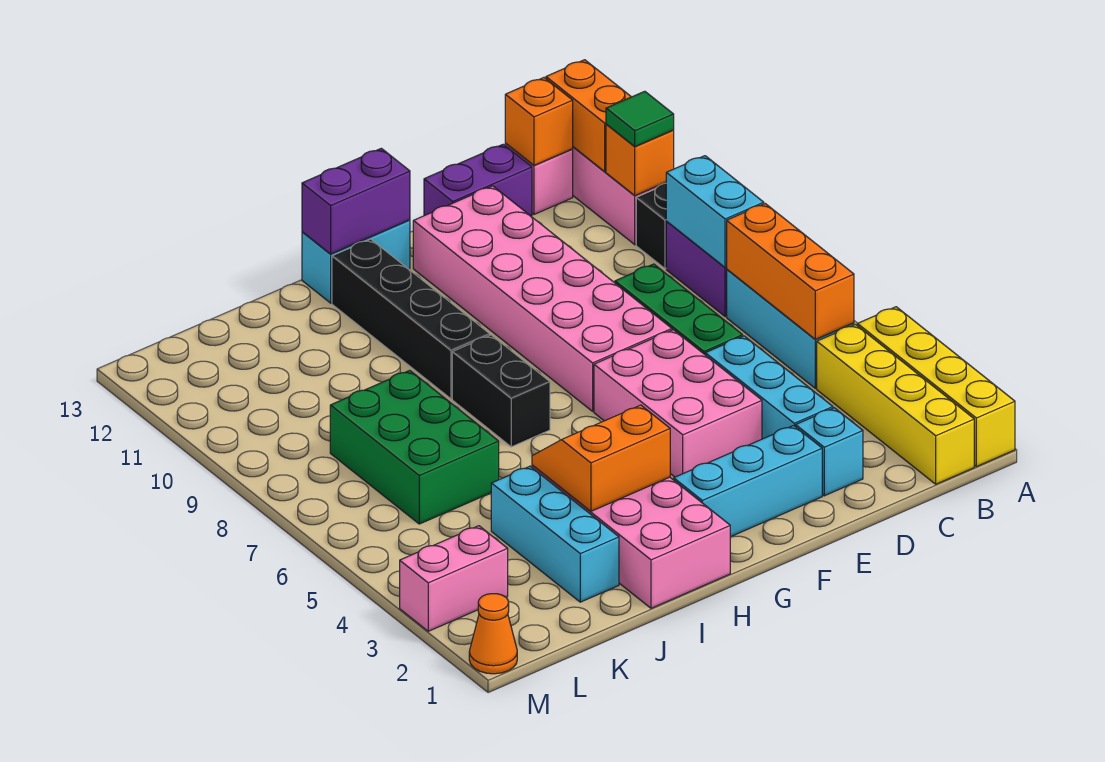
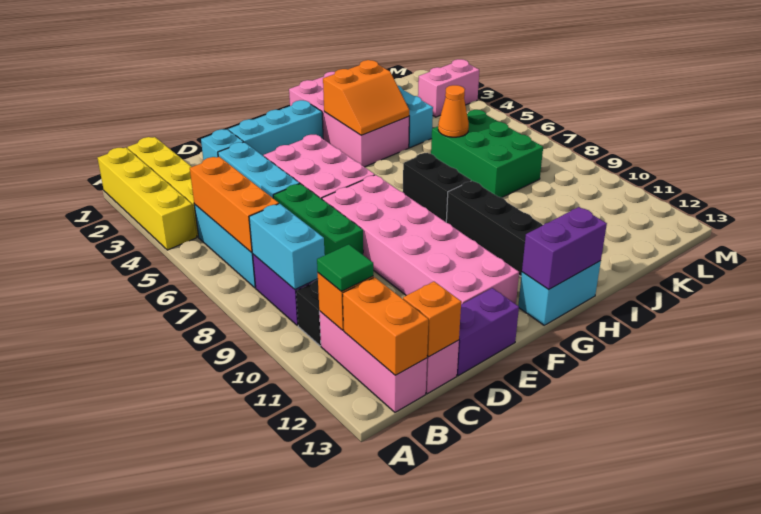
orange cone M1 level 1 -> orange cone J6 level 2

